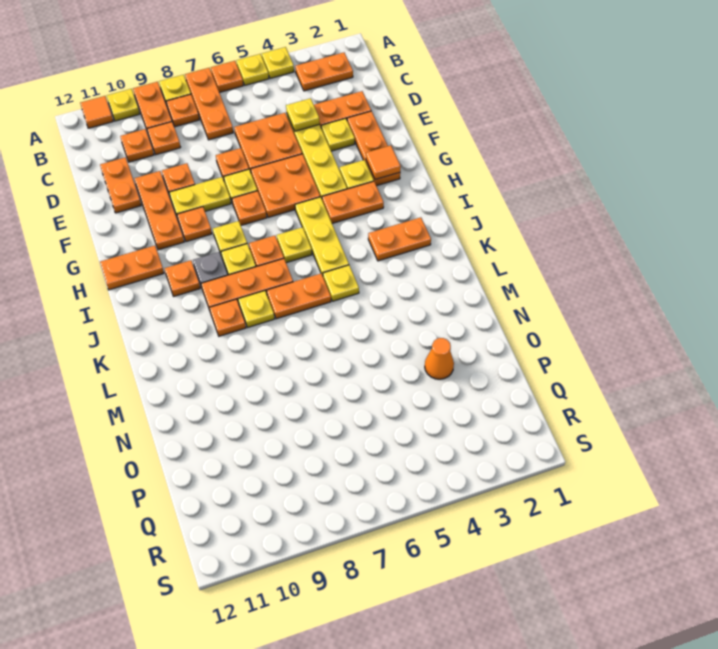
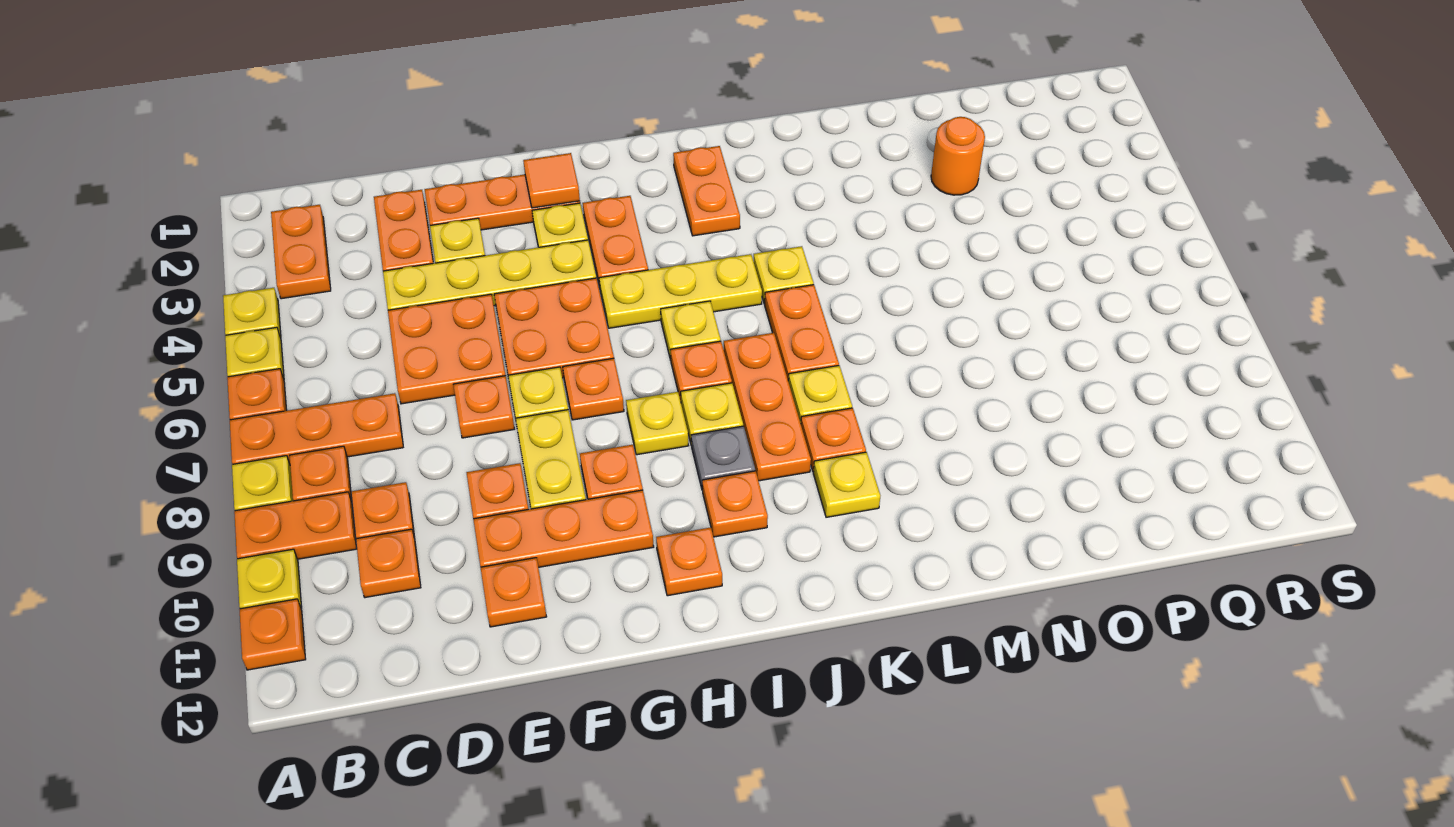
orange tile A11 level 1 -> orange plate A11 level 1
yellow plate D4 level 2 -> yellow plate K10 level 1
orange plate D11:E11 level 1 -> orange plate E11 level 1
orange plate H11:H12 level 1 -> orange plate H11 level 1
orange cone O3 level 1 -> orange round brick O3 level 1

